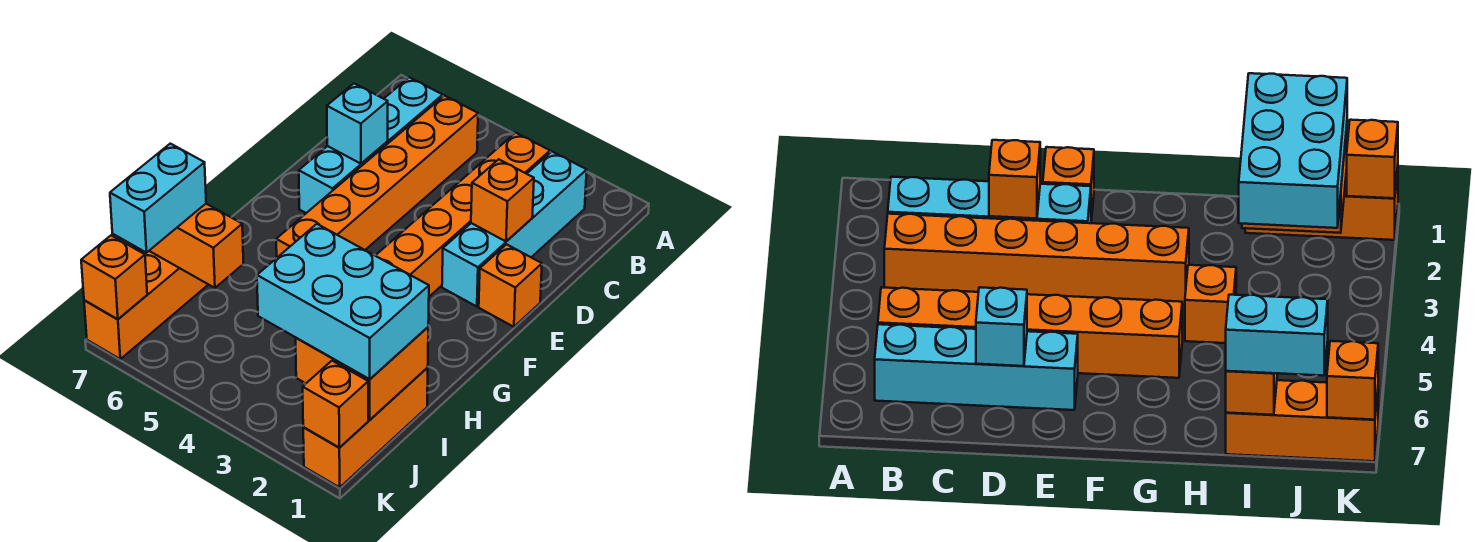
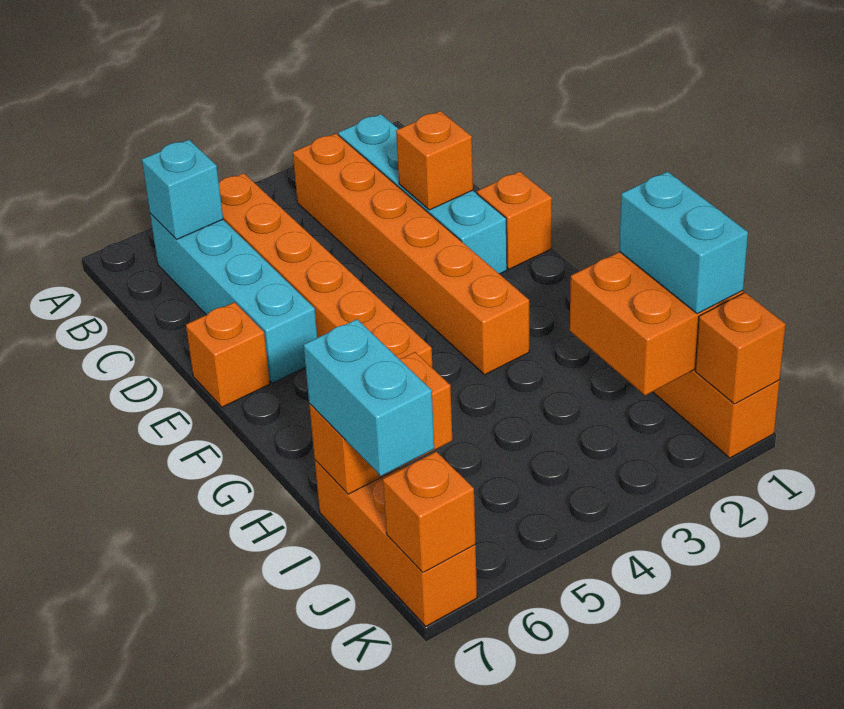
cyan brick D6 level 2 -> cyan brick B6 level 2
orange brick H4 level 1 -> orange brick E7 level 1
cyan brick I1:J3 level 3 -> cyan brick I1:J1 level 3

